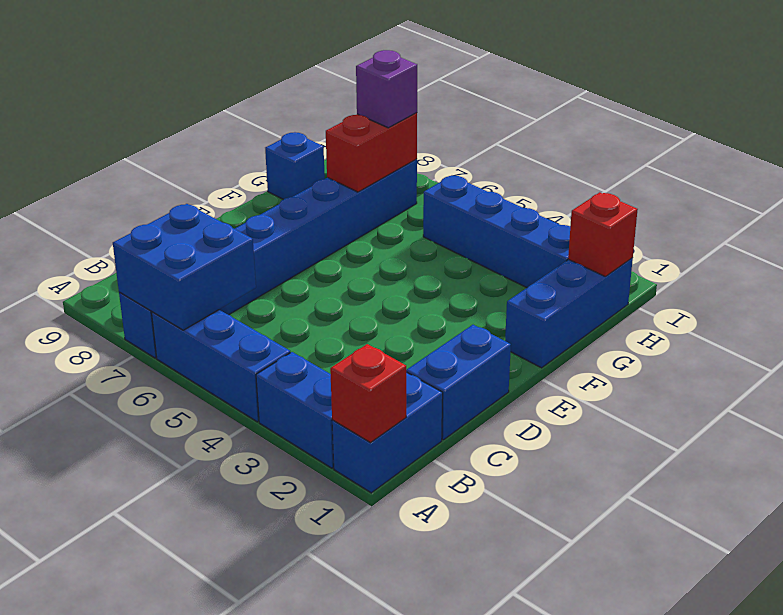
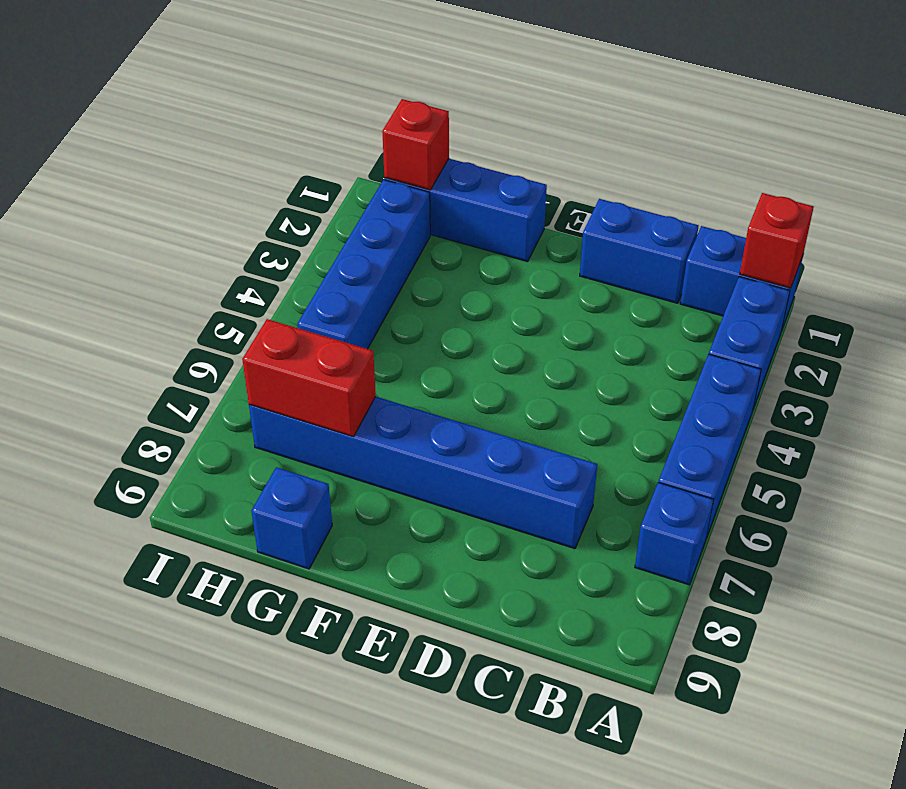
blue brick A6:B7 level 2 -> none
purple brick H7 level 3 -> none

